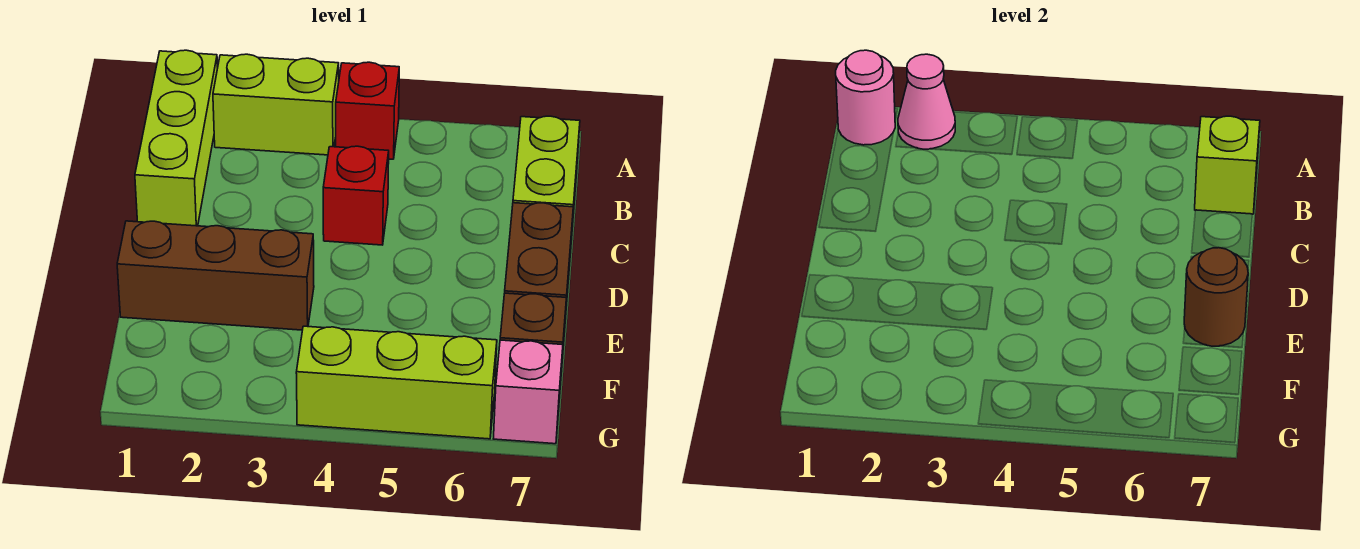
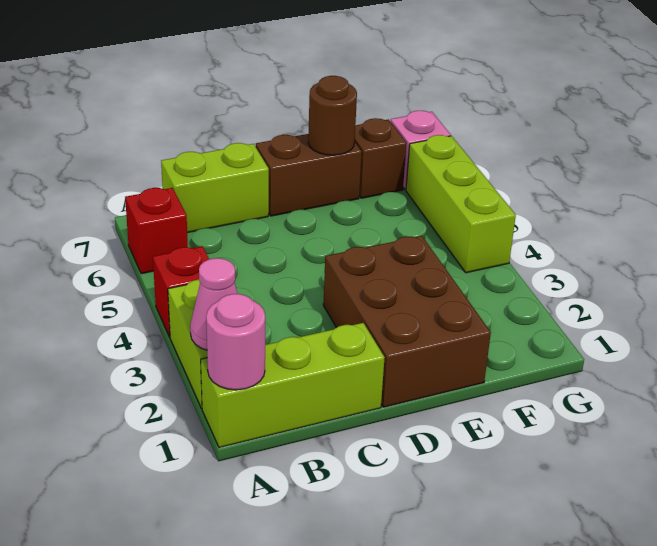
lime brick B7 level 2 -> none
red brick C4 level 1 -> red brick A6 level 1
brown brick E1:E3 level 1 -> brown brick D1:E3 level 1

